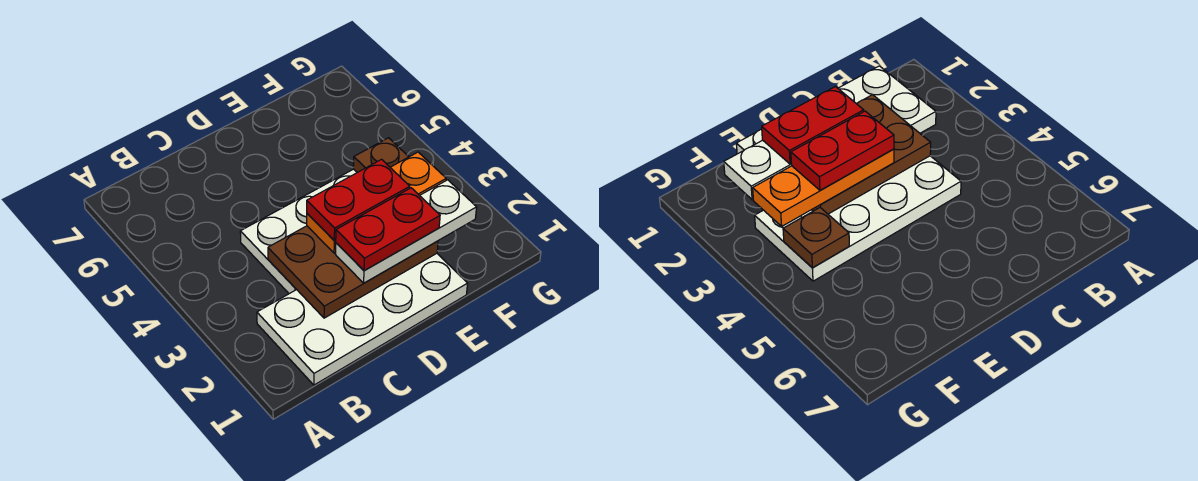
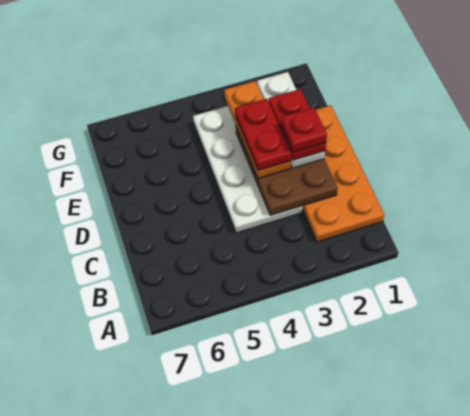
white plate B1:E2 level 1 -> orange plate B1:E2 level 1
none -> red plate D2 level 5
brown plate F4 level 2 -> none

